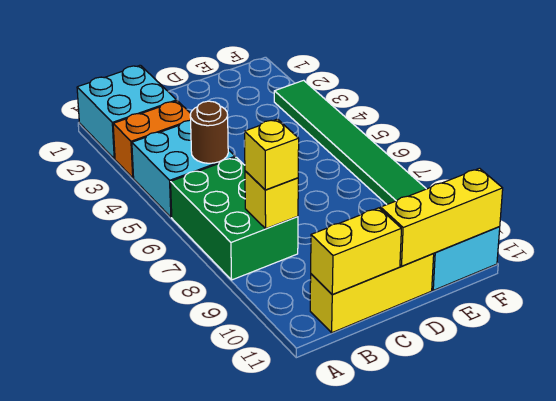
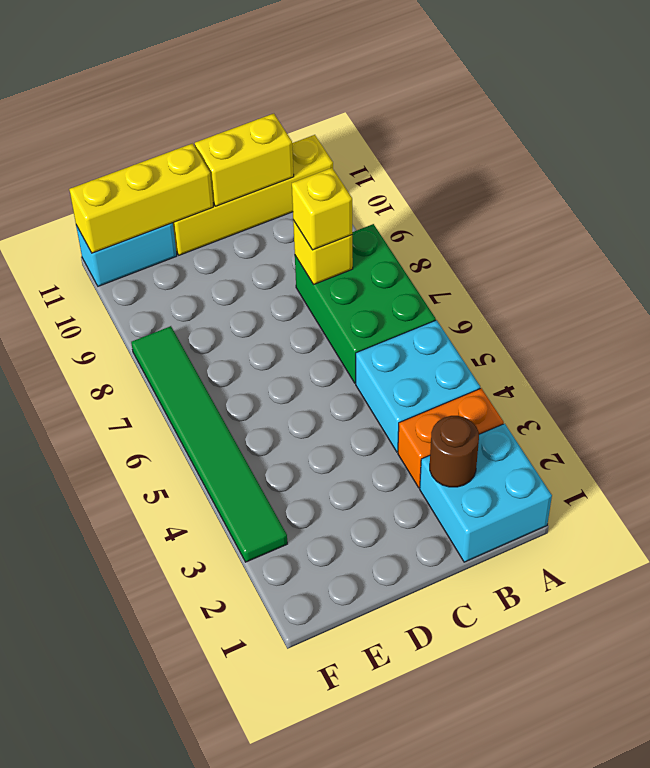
brown round brick B5 level 2 -> brown round brick B2 level 2
yellow brick B11:D11 level 1 -> yellow brick A11:D11 level 1

